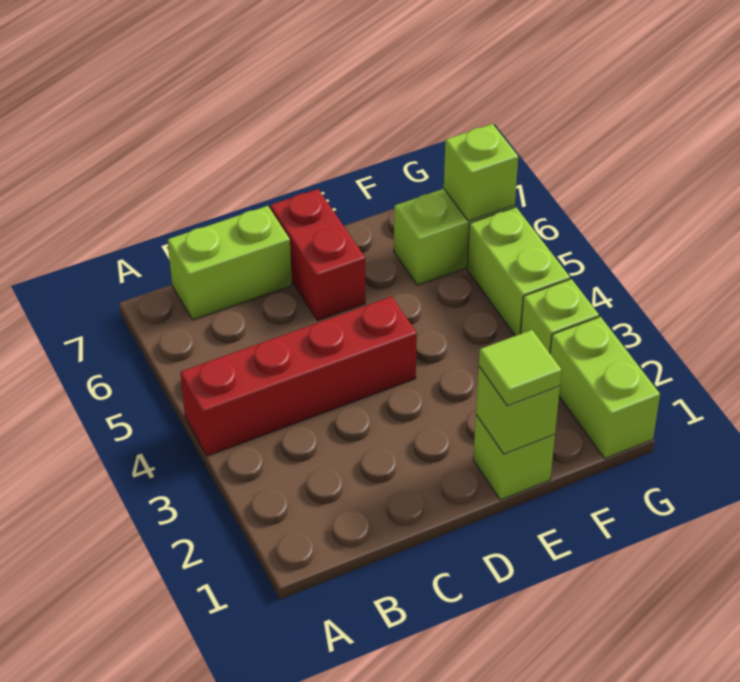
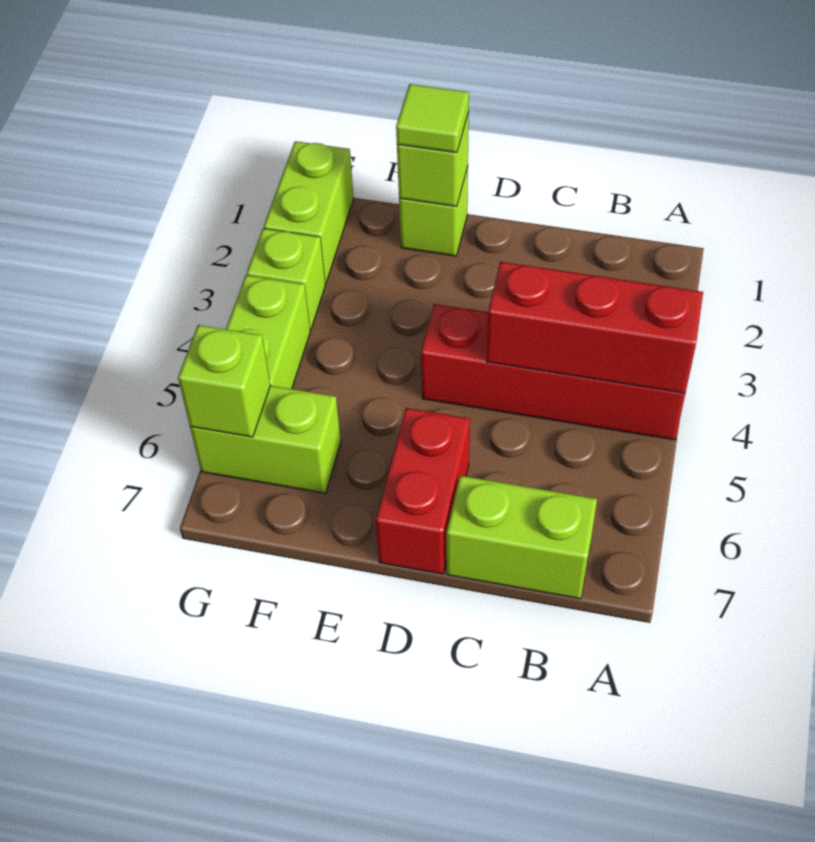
none -> red brick A4:C4 level 2

